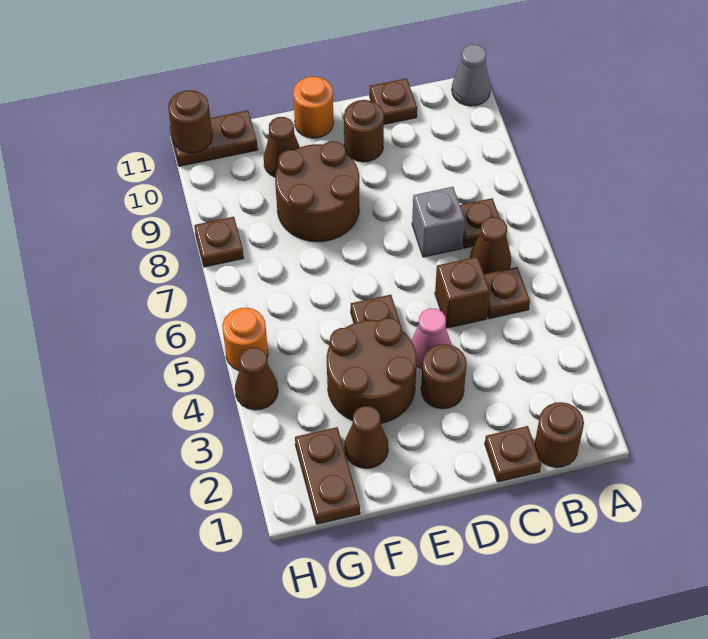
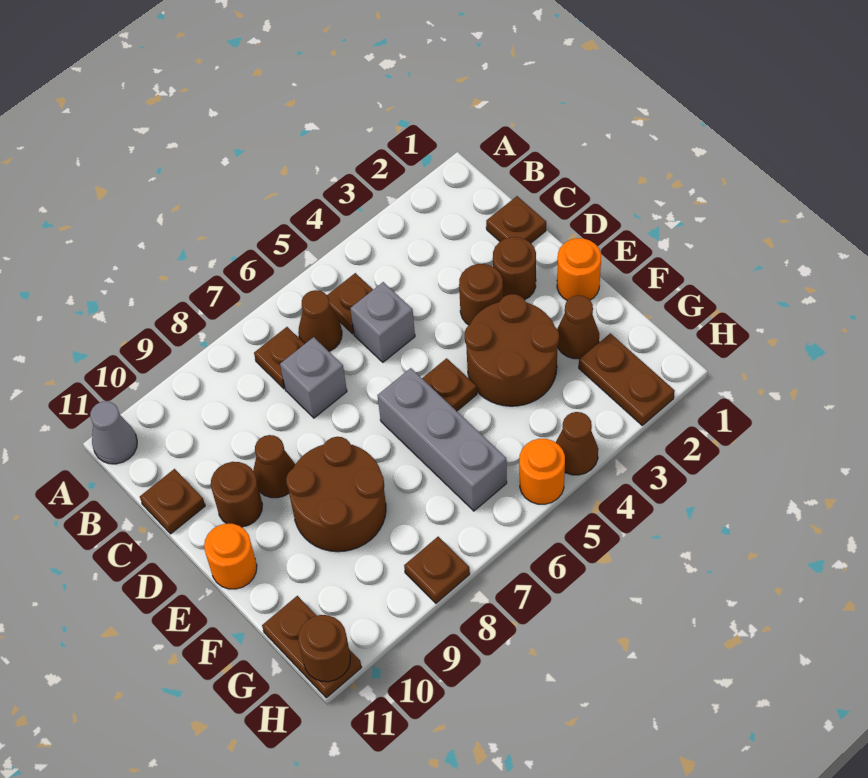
brown round brick B1 level 1 -> brown round brick D2 level 1
brown brick C5 level 1 -> grey brick C5 level 1
pink cone D4 level 1 -> none
none -> orange round brick E1 level 1
none -> grey brick E6:G6 level 1
brown cone F10 level 1 -> brown cone D9 level 1
brown plate G1:G2 level 1 -> brown plate G2:H2 level 1

